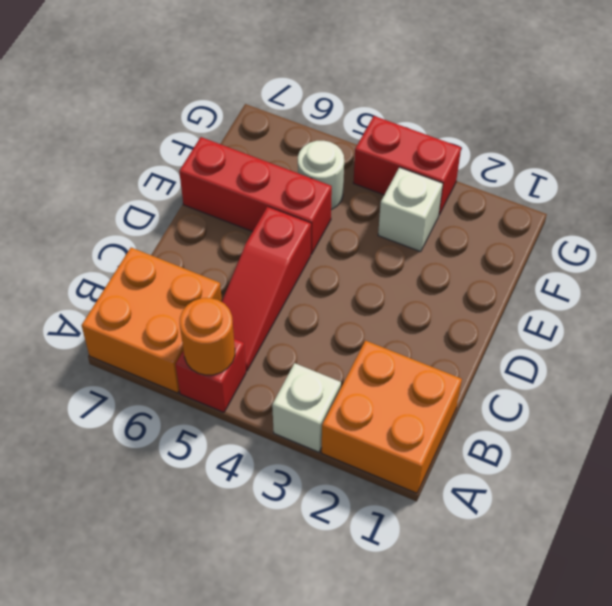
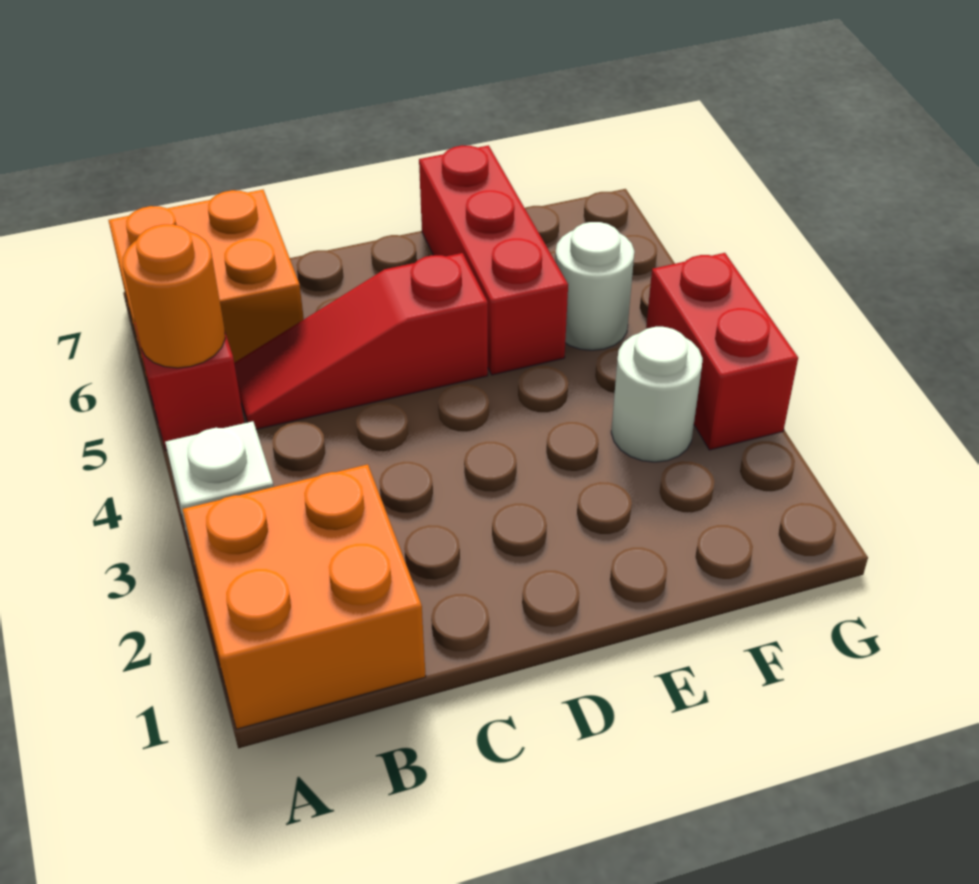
white brick F3 level 1 -> white round brick F3 level 1

